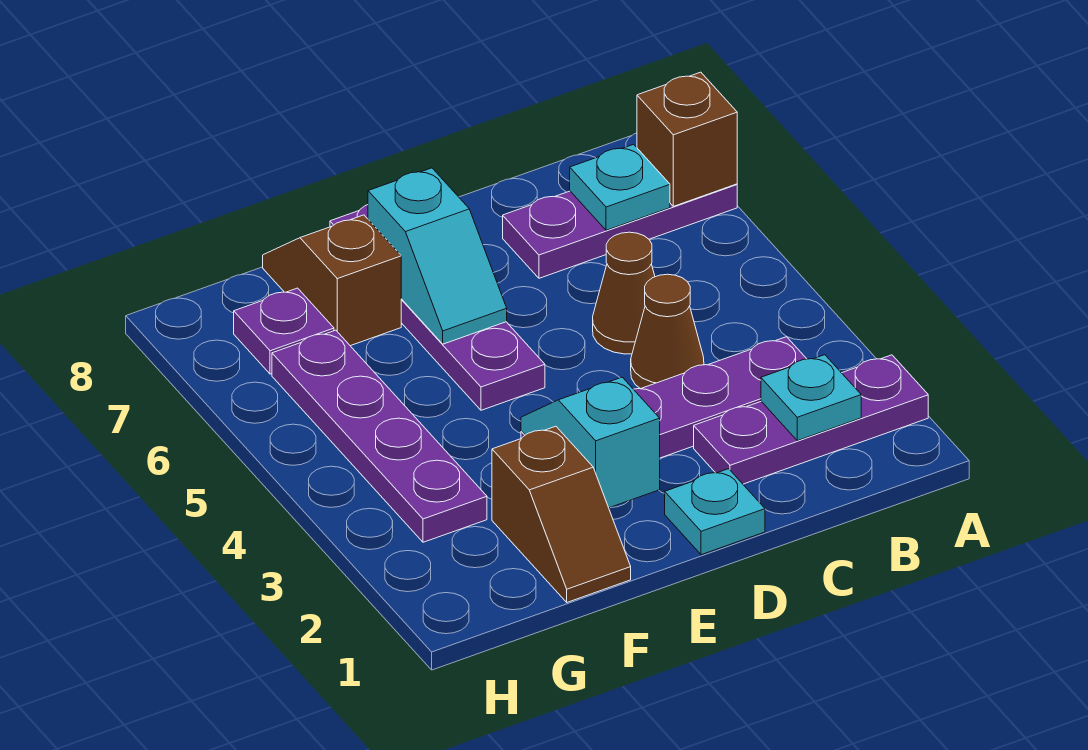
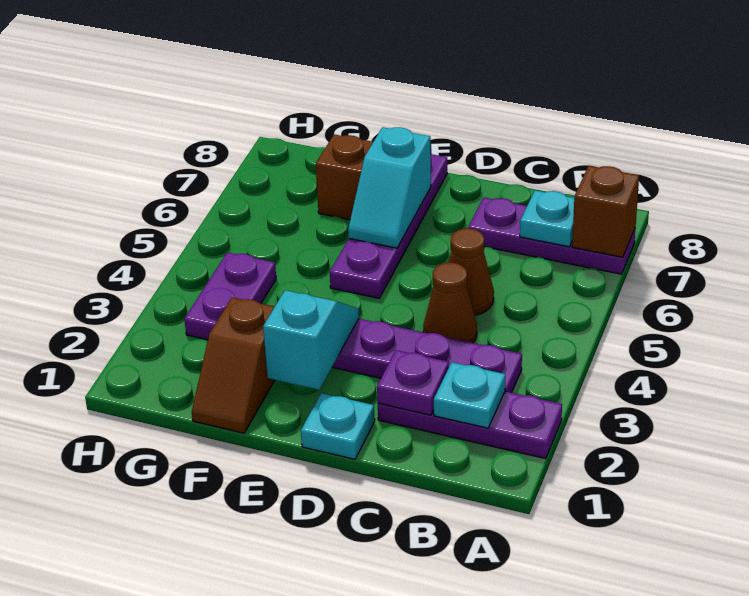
purple plate G3:G6 level 1 -> purple plate G3:G4 level 1
purple plate G7 level 1 -> purple plate C2 level 2

